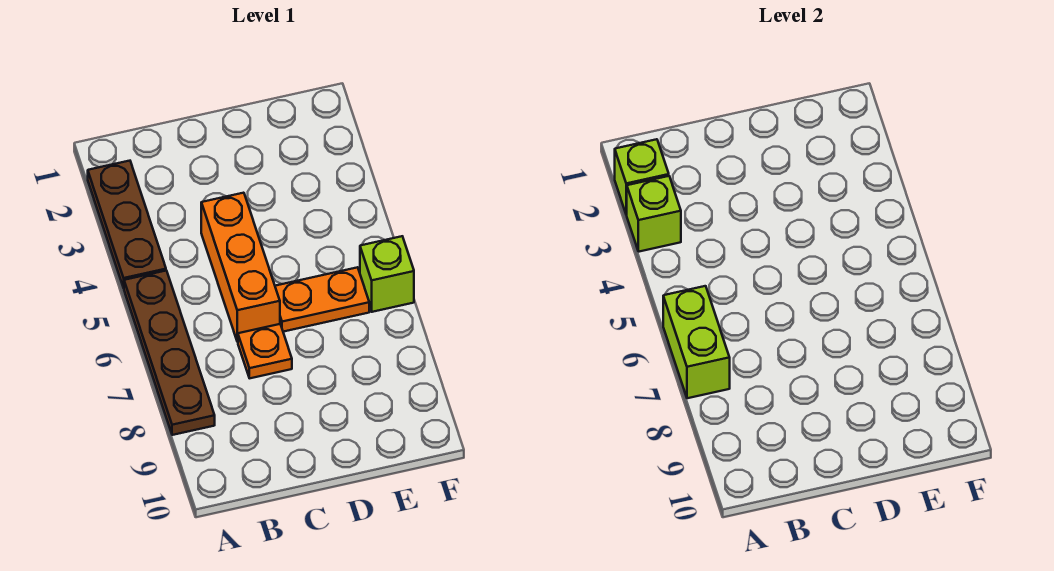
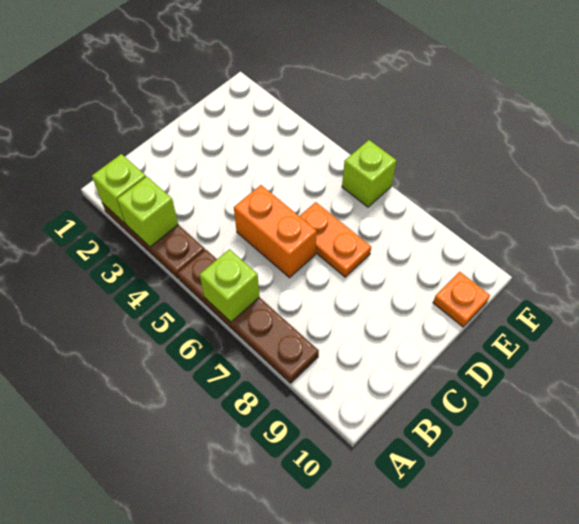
lime brick A6:A7 level 2 -> lime brick A6 level 2
orange brick C4:C6 level 1 -> orange brick C5:C6 level 1
orange plate C7 level 1 -> orange plate E10 level 1
orange plate D6:E6 level 1 -> orange plate D6:D7 level 1

